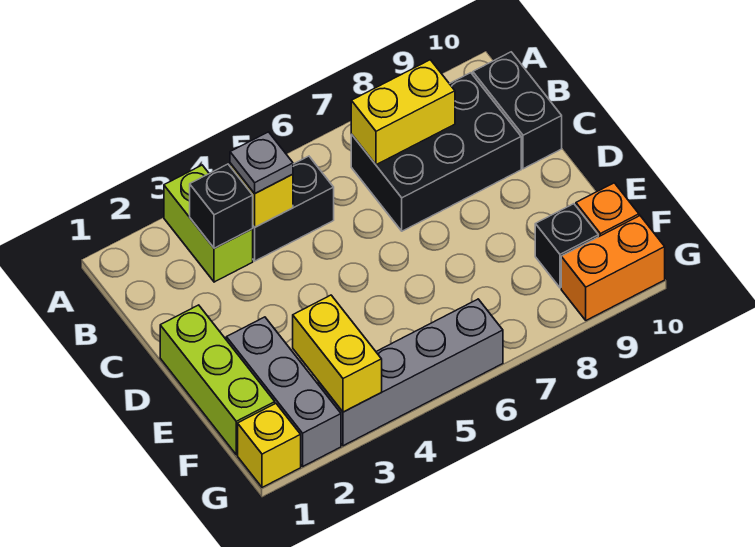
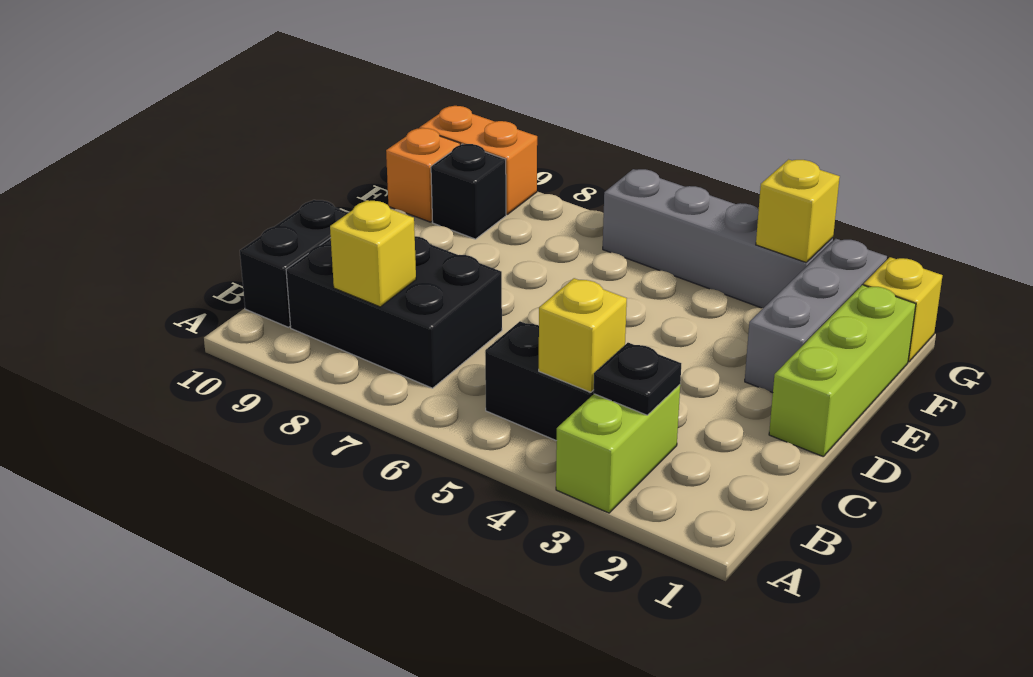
black brick B3 level 2 -> black plate B3 level 2
grey plate B4 level 3 -> none
yellow brick B7:B8 level 2 -> yellow brick B8 level 2
yellow brick F3:G3 level 2 -> yellow brick G3 level 2

